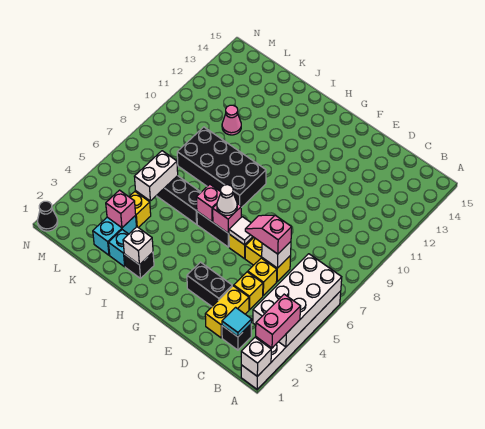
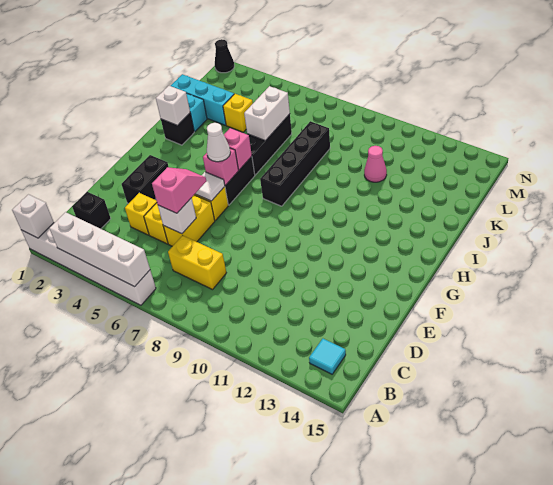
pink brick A2:A3 level 3 -> none
white brick A3:B6 level 2 -> white brick A3:A6 level 2
cyan tile C2 level 2 -> cyan tile B14 level 1
yellow brick D2:D3 level 1 -> yellow brick C7:C8 level 1
black brick H8:K9 level 1 -> black brick H8:K8 level 1
cyan brick K2:K3 level 1 -> cyan brick K1:K3 level 1
pink brick K3 level 2 -> none
white brick K5:K6 level 2 -> white brick J6:K6 level 2

